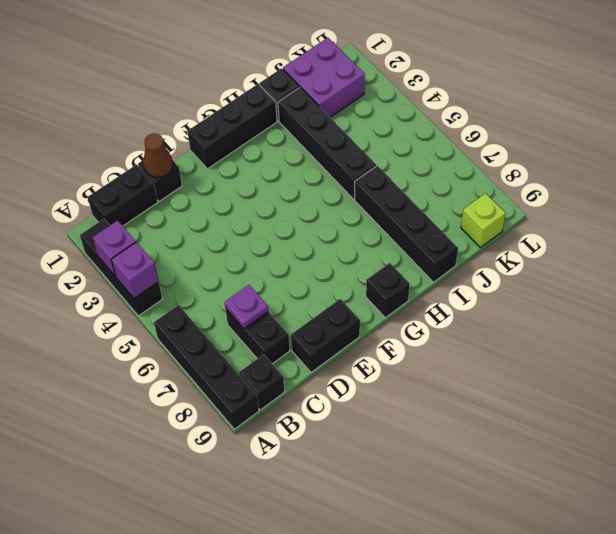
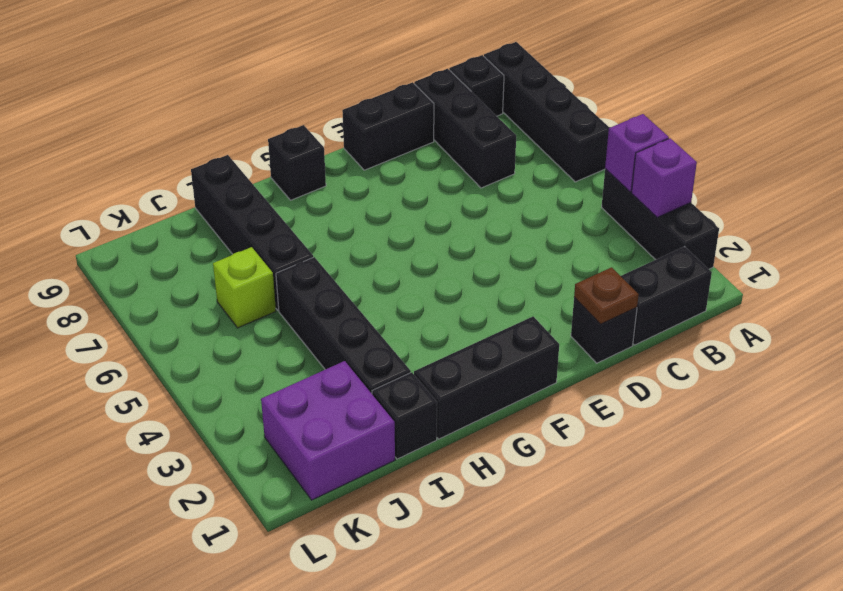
black brick C7:C8 level 1 -> black brick C7:C9 level 1
purple plate C7 level 2 -> none
brown cone D1 level 2 -> brown plate D1 level 2
lime brick K9 level 1 -> lime brick J6 level 1

